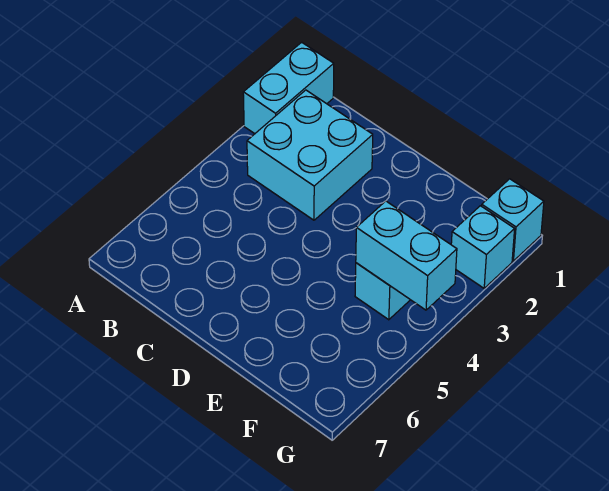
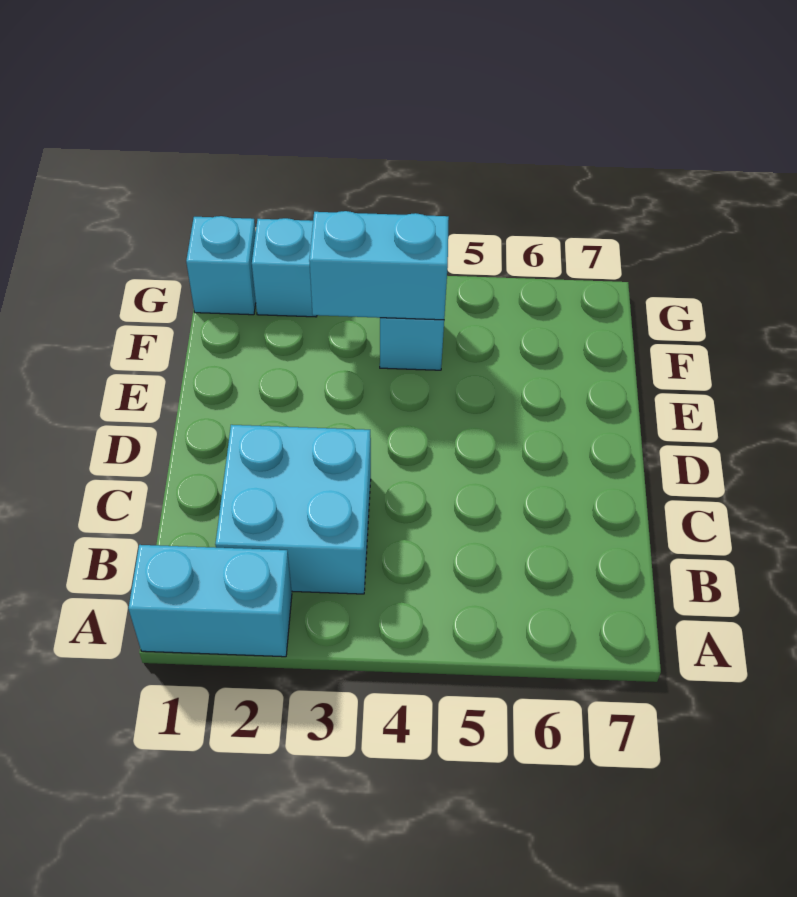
cyan brick F4:G4 level 2 -> cyan brick F3:F4 level 2

